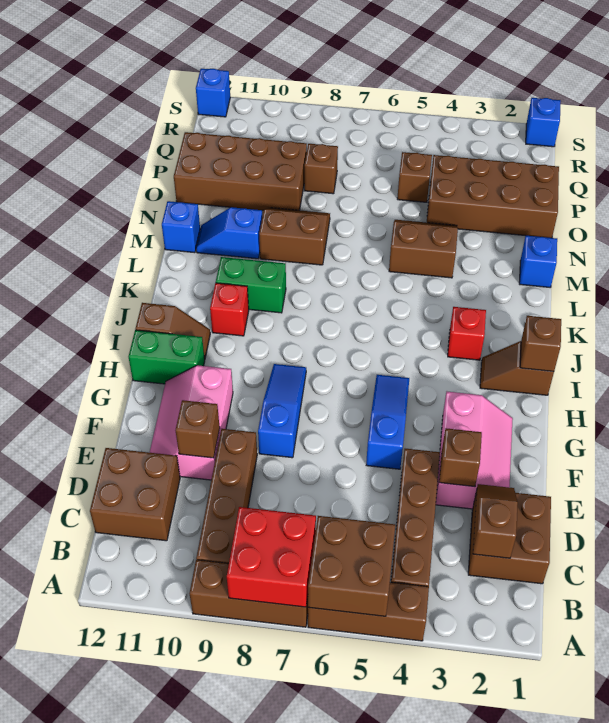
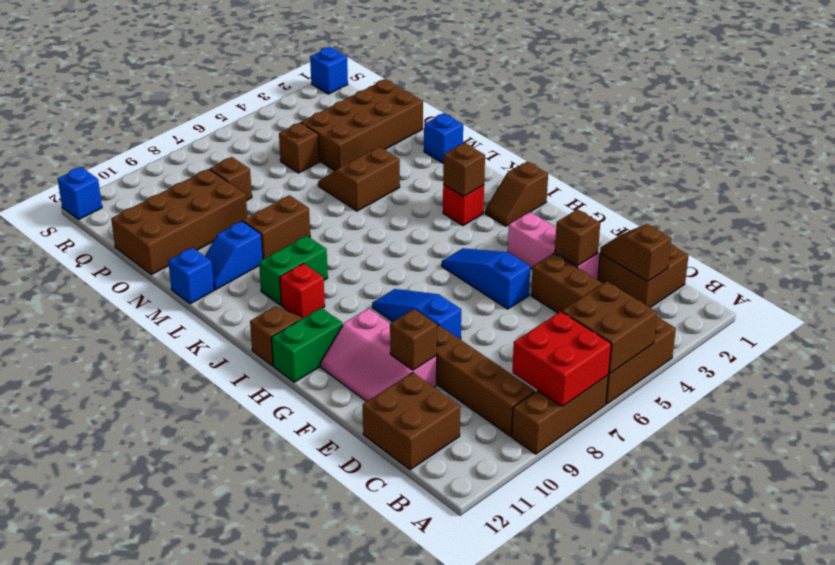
brown brick I1 level 2 -> brown brick J3 level 2

